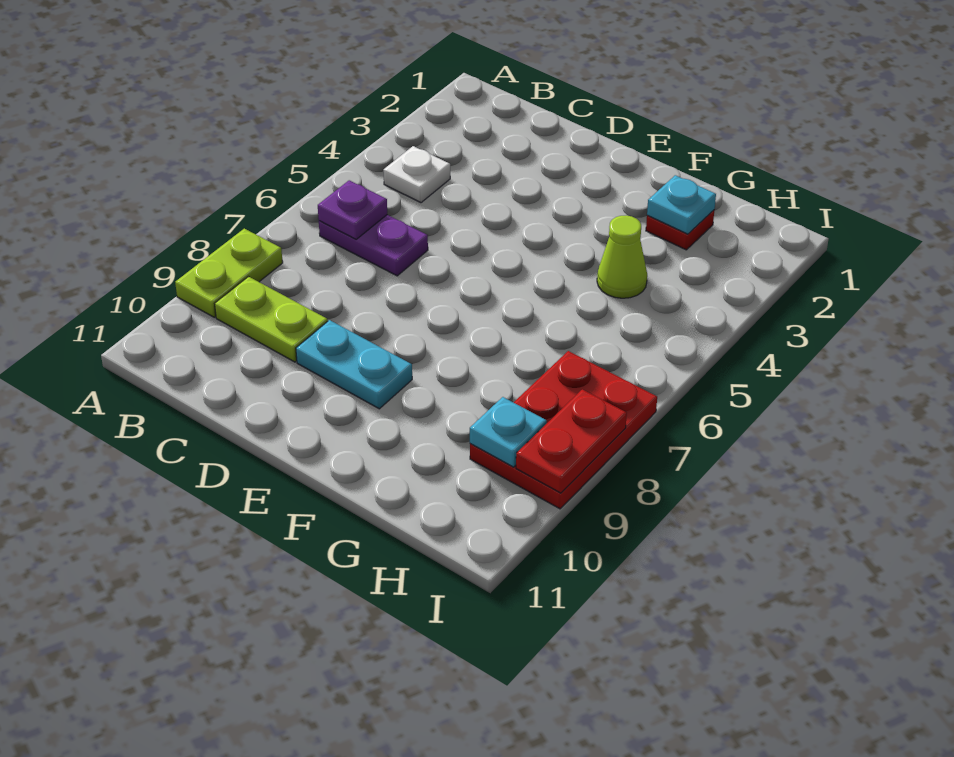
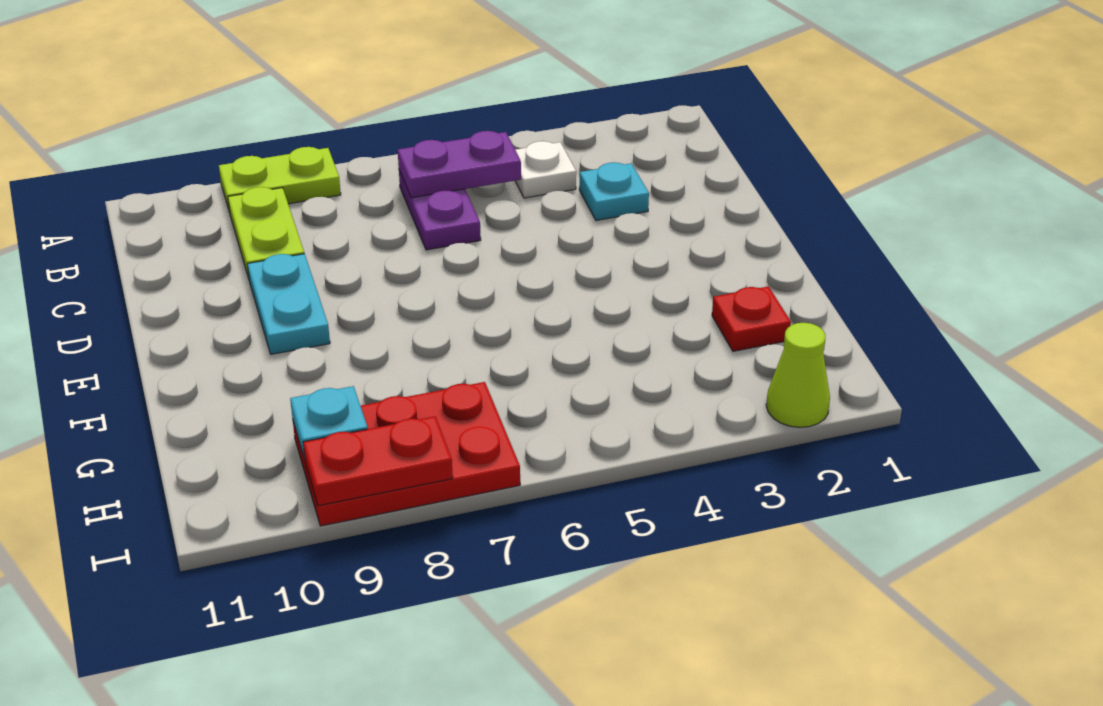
purple plate B6 level 2 -> purple plate B5:B6 level 2
cyan plate G2 level 2 -> cyan plate C3 level 1
lime cone G4 level 1 -> lime cone I2 level 1

